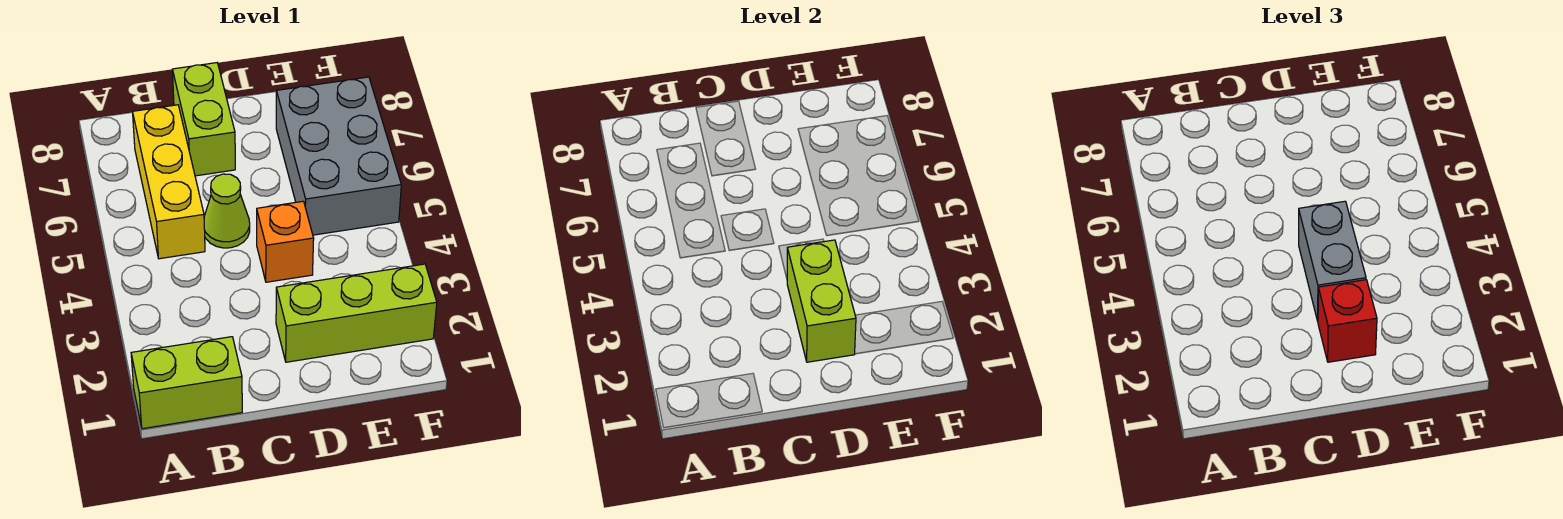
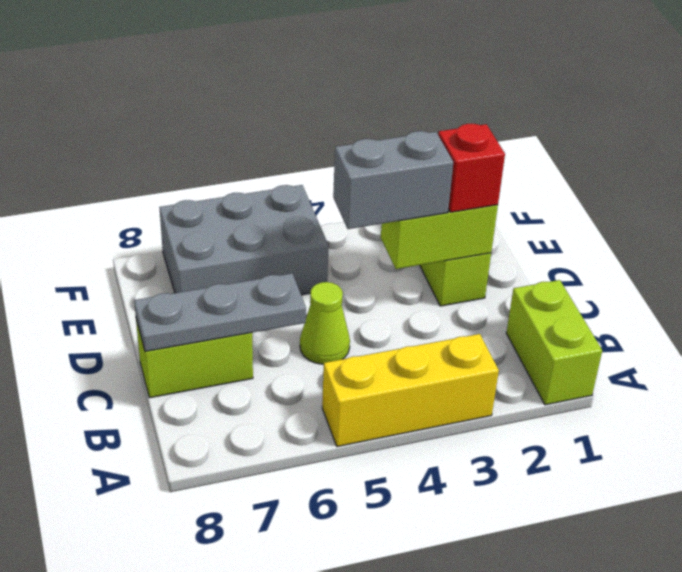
yellow brick B5:B7 level 1 -> yellow brick A3:A5 level 1
none -> grey plate C6:C8 level 2
orange brick D4 level 1 -> none

